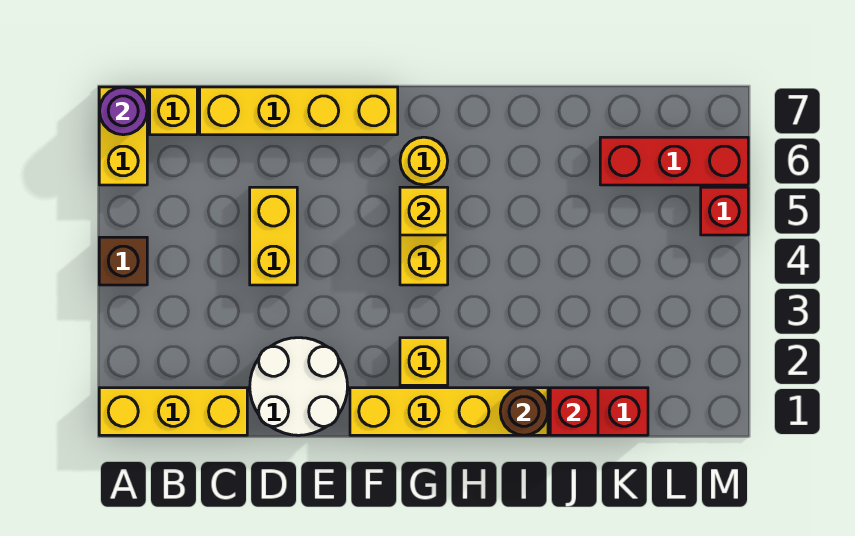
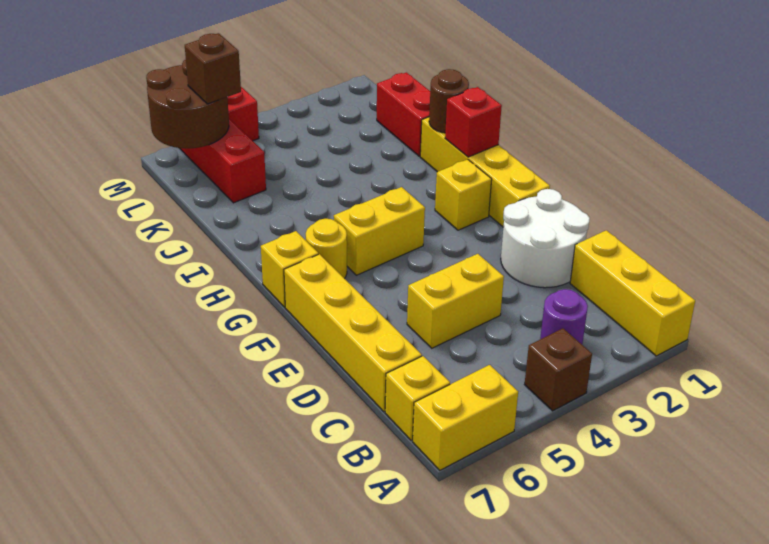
purple round brick A7 level 2 -> purple round brick B3 level 1
yellow brick G5 level 2 -> yellow brick G7 level 1
red brick J1 level 2 -> red brick H1 level 2
none -> brown round brick L6:M7 level 2
none -> brown brick L6 level 3

